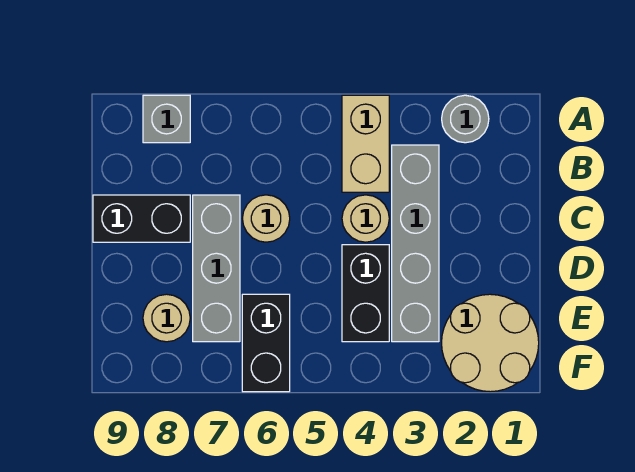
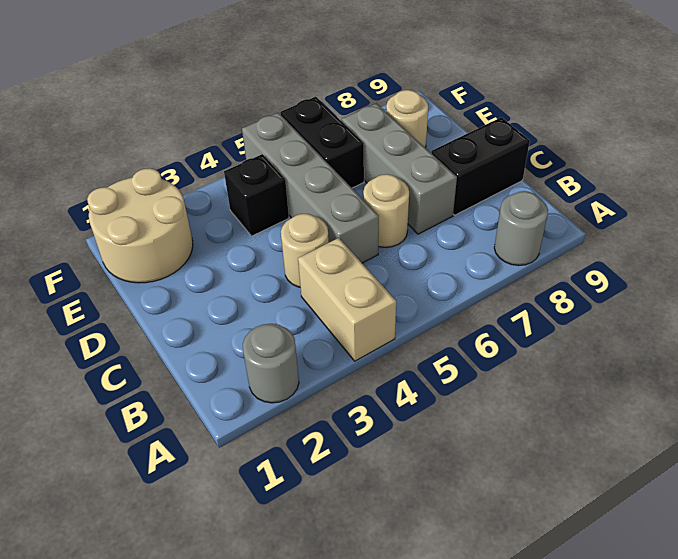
grey brick A8 level 1 -> grey round brick A8 level 1
grey brick B3:E3 level 1 -> grey brick C5:F5 level 1
black brick D4:E4 level 1 -> black brick E4 level 1

